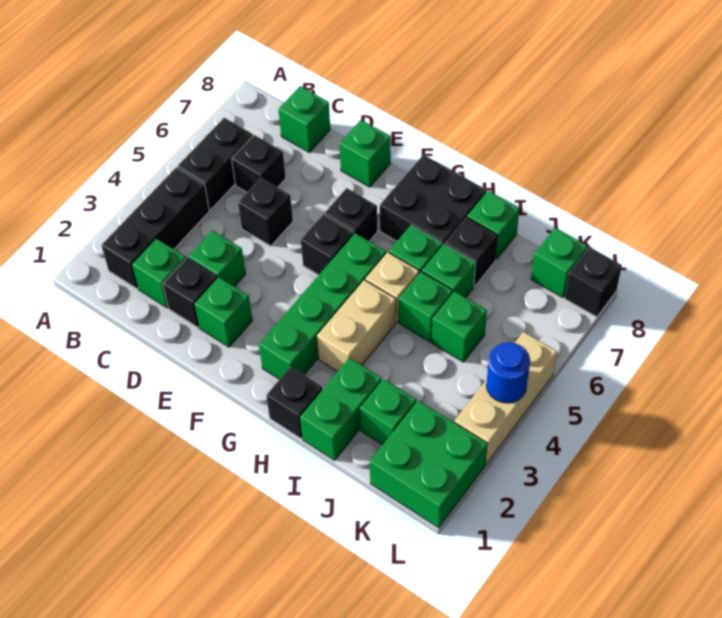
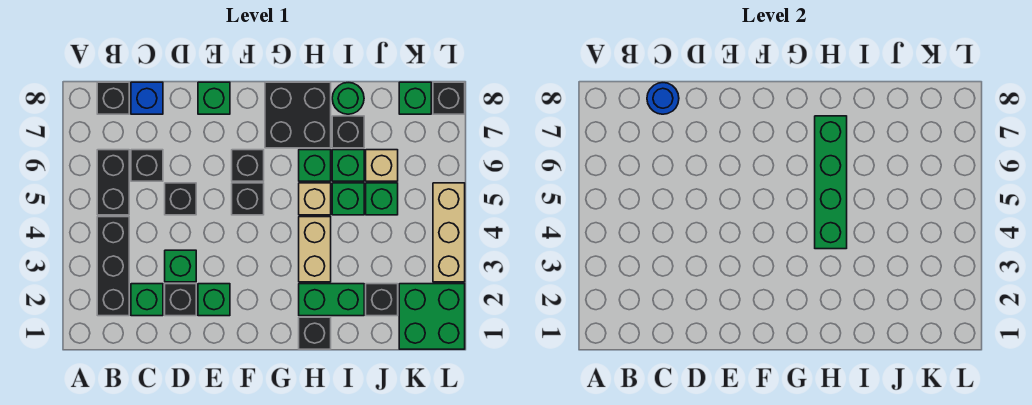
none -> black brick B8 level 1
green brick C8 level 1 -> blue brick C8 level 1
green brick G2:G5 level 1 -> green brick H4:H7 level 2
green brick I1:I2 level 1 -> green brick H2:I2 level 1
green brick I8 level 1 -> green round brick I8 level 1
green brick J2 level 1 -> black brick J2 level 1
none -> tan brick J6 level 1
blue round brick L4 level 2 -> blue round brick C8 level 2

